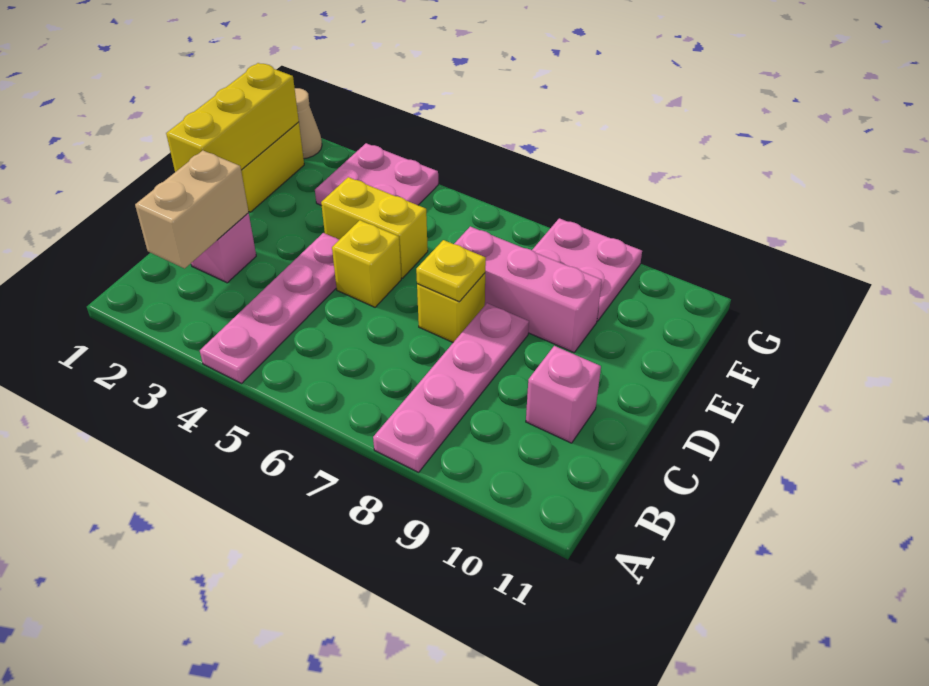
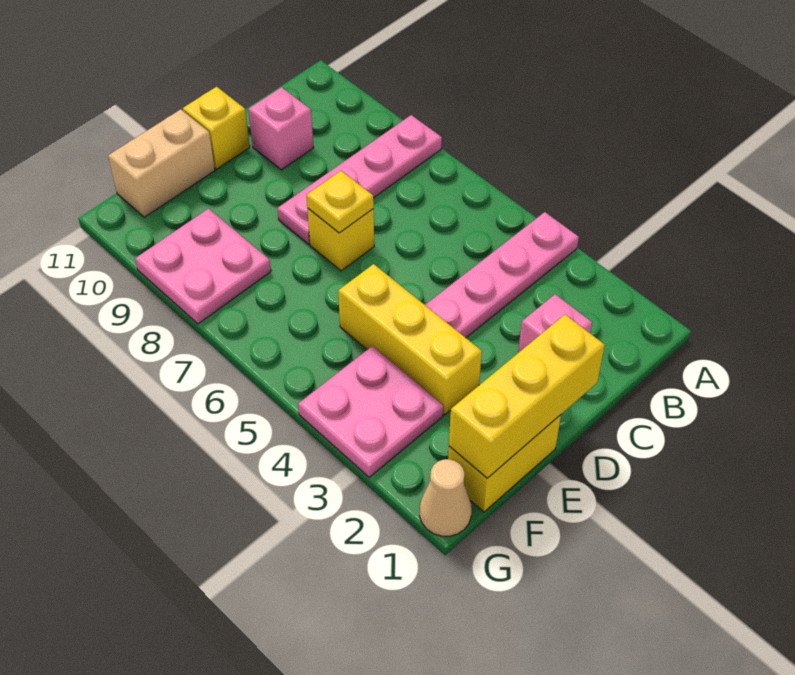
tan brick B2:C2 level 2 -> tan brick E11:F11 level 1
yellow brick D5 level 1 -> yellow brick D11 level 1
yellow brick E4:E5 level 1 -> yellow brick E3:E5 level 1
pink brick E7:E9 level 1 -> none

